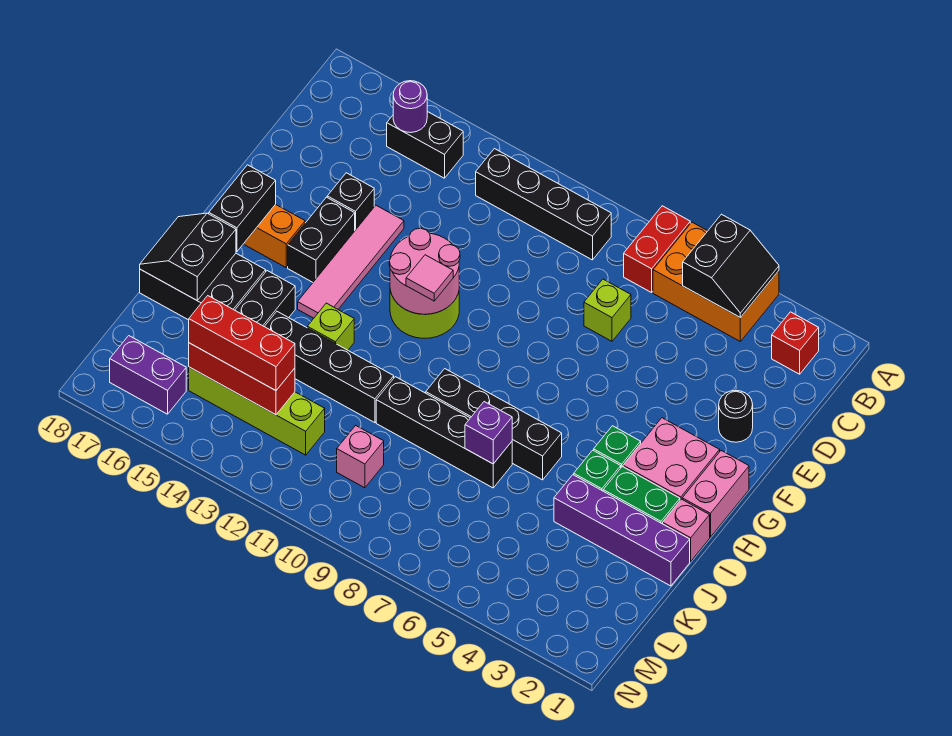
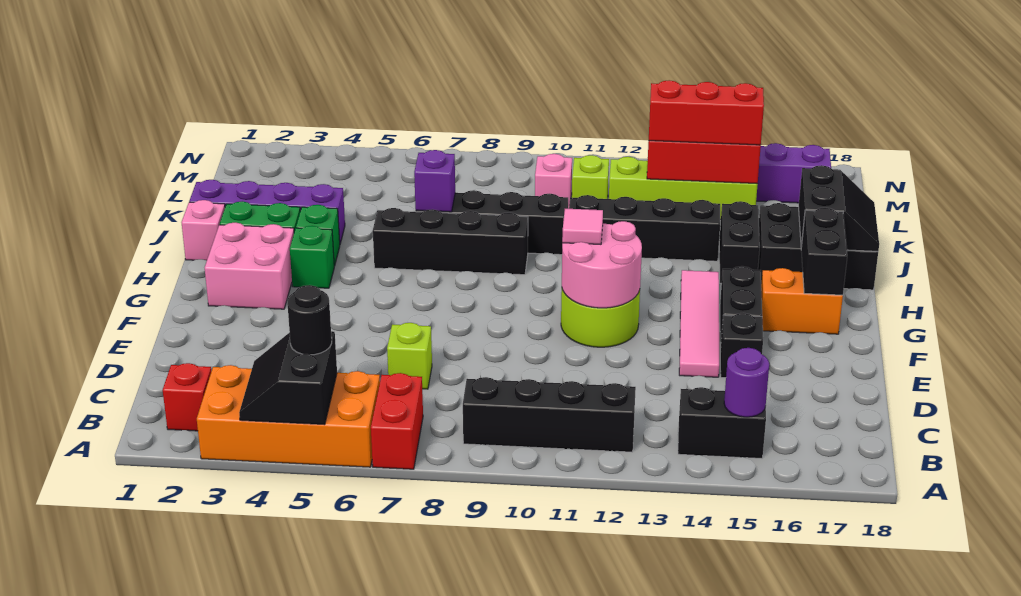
orange brick A4:B6 level 1 -> orange brick A3:B6 level 1
black round brick E2 level 1 -> black round brick B5 level 3
pink brick G1:H1 level 1 -> none
lime brick I13 level 1 -> lime brick L11 level 1

